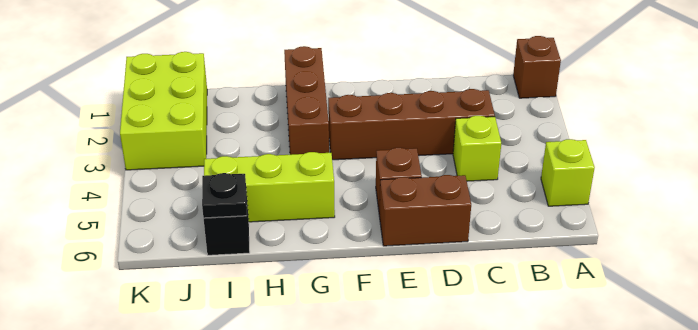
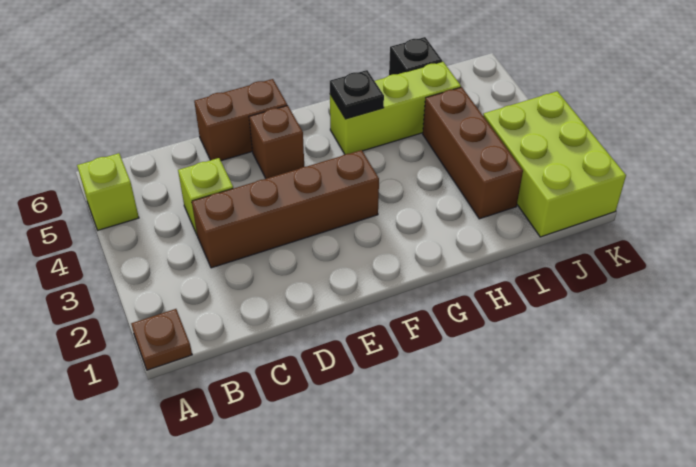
brown brick A1 level 1 -> brown plate A1 level 1
brown brick G1:G3 level 1 -> brown brick I2:I4 level 1
black plate I6 level 2 -> black plate G5 level 2

